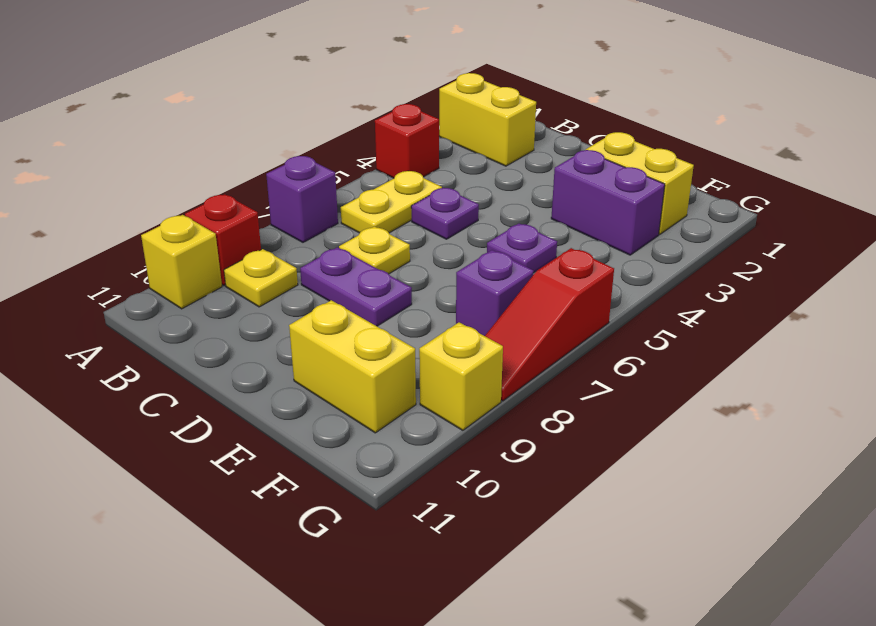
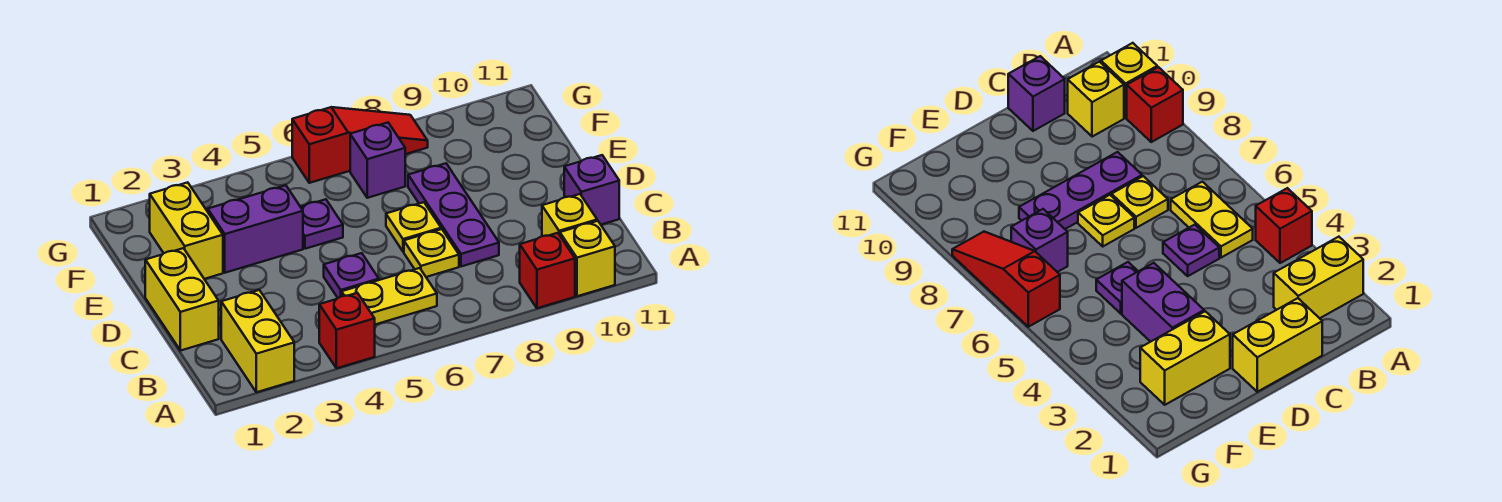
purple brick A7 level 1 -> purple brick C11 level 1
yellow plate B9 level 1 -> yellow plate D7 level 1
purple plate C8:D8 level 1 -> purple plate C8:E8 level 1
purple brick E3:F3 level 1 -> purple brick E3:E4 level 1
yellow brick E10:F10 level 1 -> yellow brick C1:D1 level 1
yellow brick G9 level 1 -> yellow brick B10 level 1

